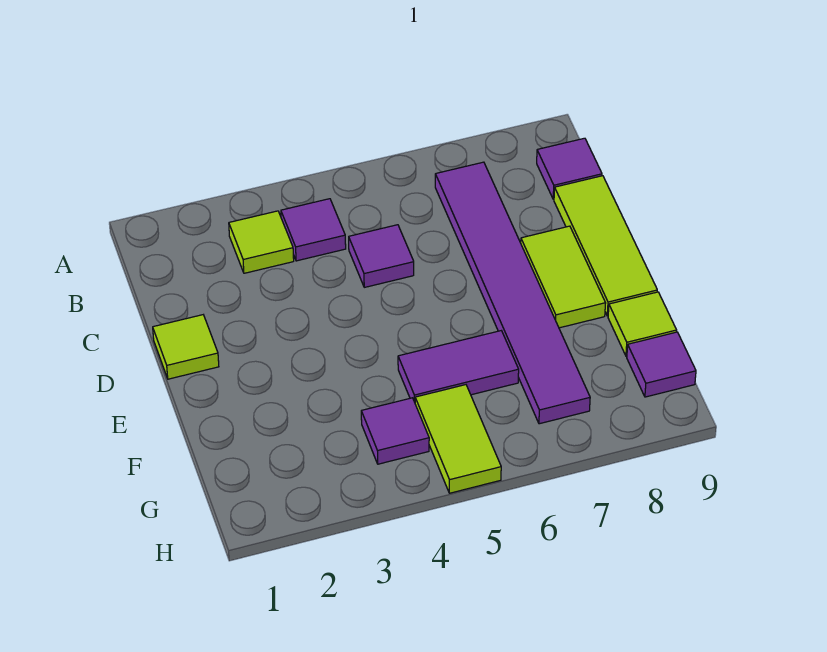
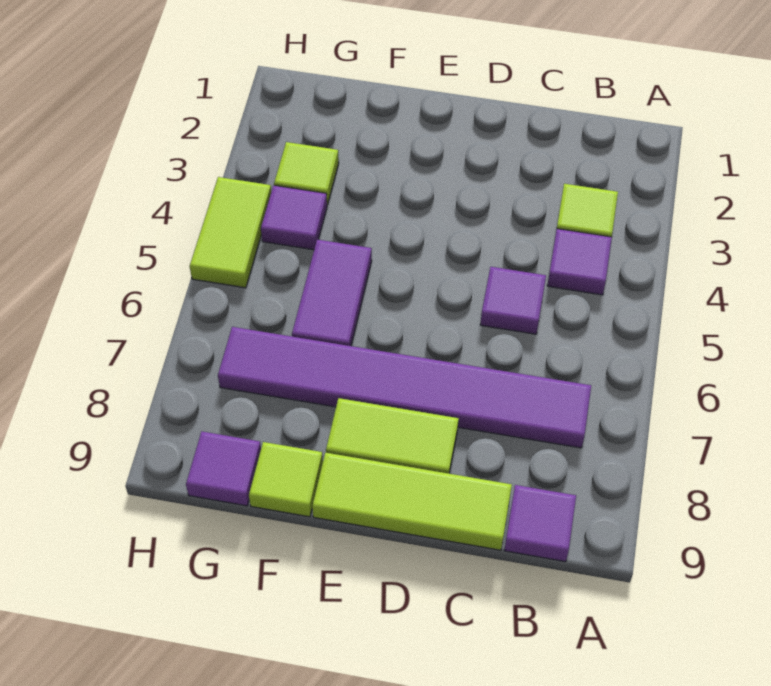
lime tile D1 level 1 -> lime tile G3 level 1
lime tile G5:H5 level 1 -> lime tile H4:H5 level 1

